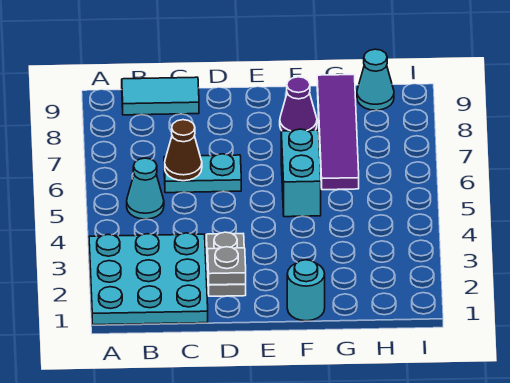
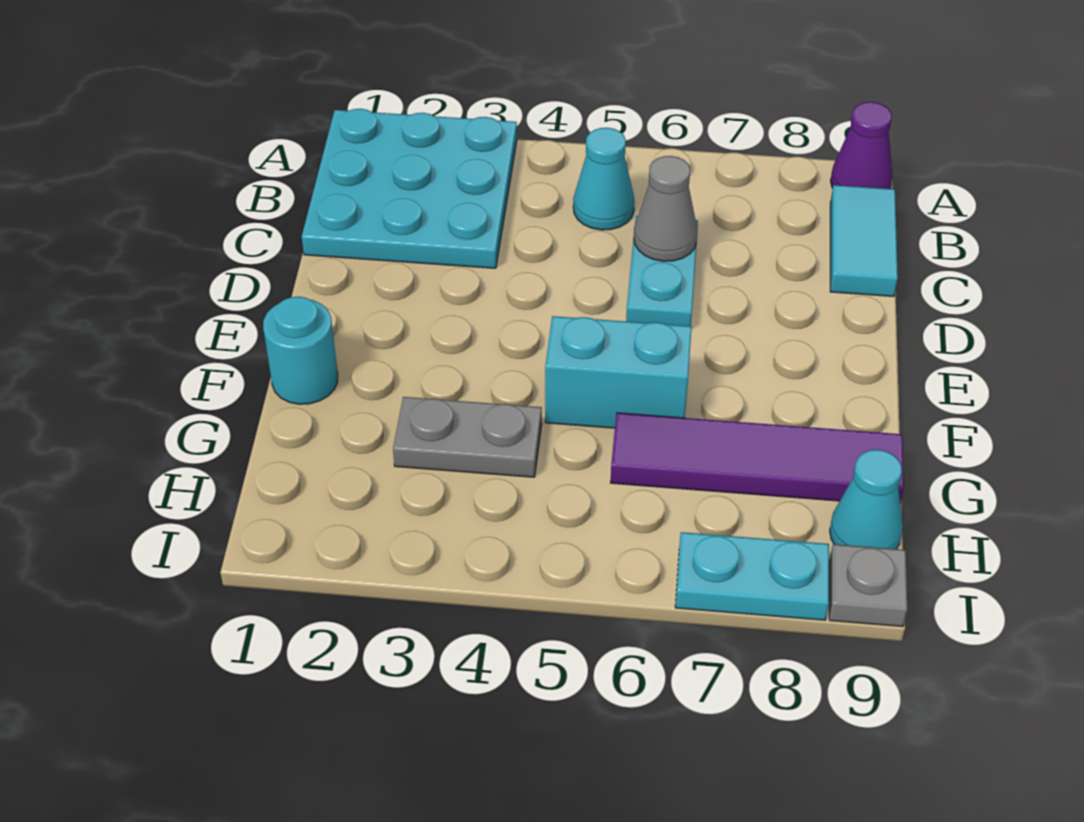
brown cone C6 level 2 -> grey cone C6 level 2
grey plate D2:D3 level 1 -> grey plate G3:G4 level 1
grey plate D2 level 2 -> grey plate I9 level 1
purple cone F8 level 1 -> purple cone A9 level 1
none -> cyan plate I7:I8 level 1

